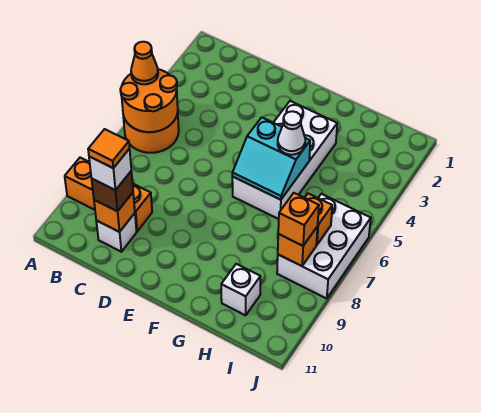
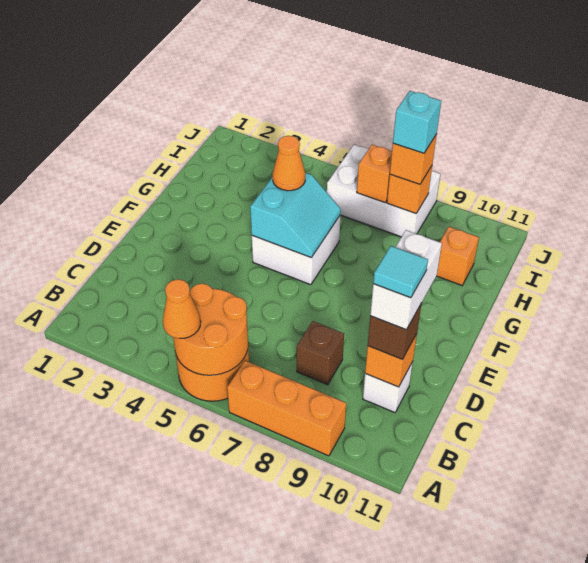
orange brick A9:C9 level 1 -> orange brick A7:A9 level 1
none -> brown brick C8 level 1
white brick C10 level 4 -> white brick C10:D10 level 4
orange tile C10 level 5 -> cyan tile C10 level 5
white brick F3:G6 level 1 -> white brick F5:G6 level 1
white cone G5 level 3 -> orange cone G5 level 3
white brick H10 level 1 -> orange brick H10 level 1
none -> cyan brick I8 level 4

